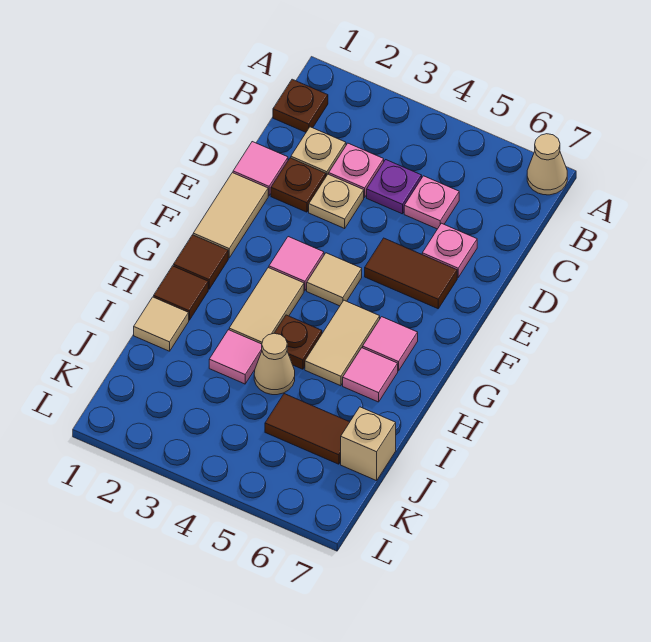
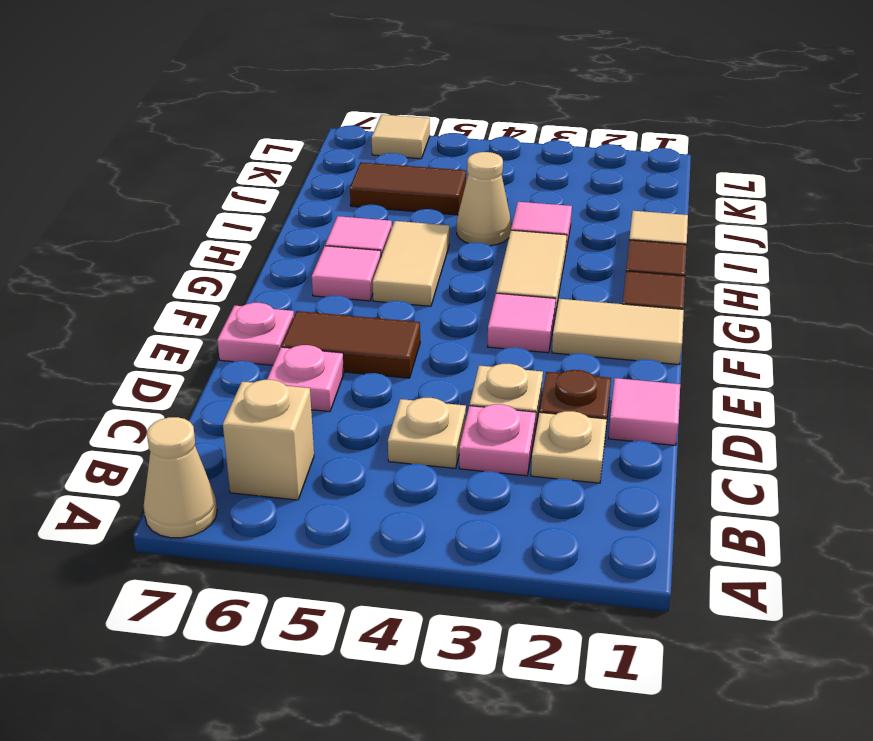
brown plate B1 level 1 -> none
purple plate C4 level 1 -> tan plate C4 level 1
pink plate C5 level 1 -> pink plate E7 level 1
tan tile E1:F1 level 1 -> tan tile F1:F2 level 1
tan tile F4 level 1 -> tan tile L6 level 1
brown plate H4 level 1 -> none
tan brick J7 level 1 -> tan brick B6 level 1

